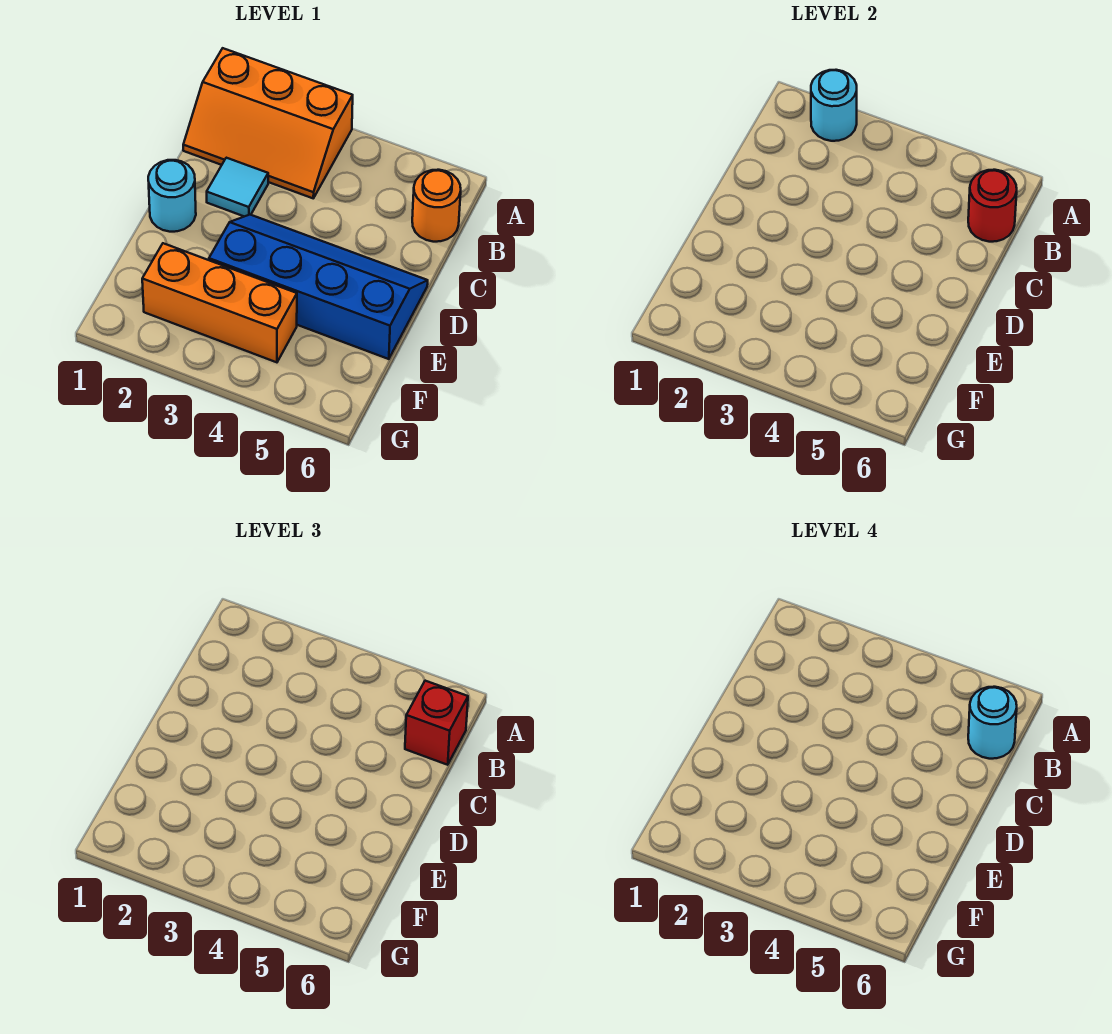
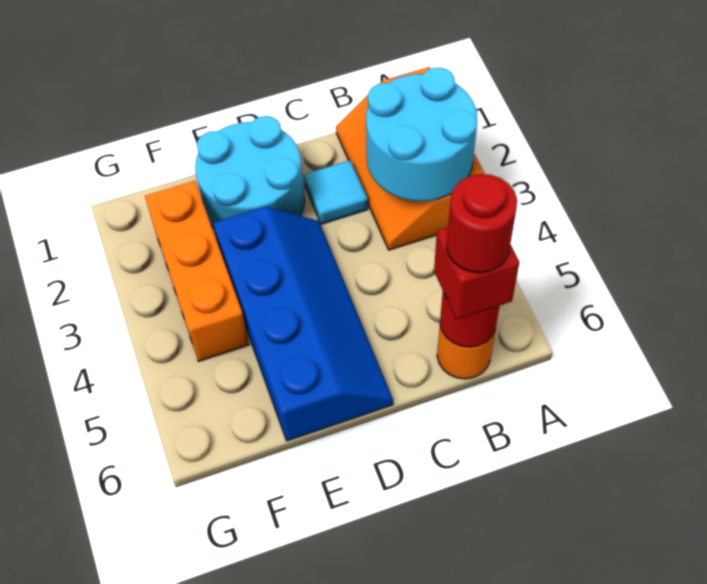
cyan round brick A2 level 2 -> cyan round brick A2:B3 level 2
cyan round brick B6 level 4 -> red round brick B6 level 4
cyan round brick D1 level 1 -> cyan round brick D1:E2 level 1

